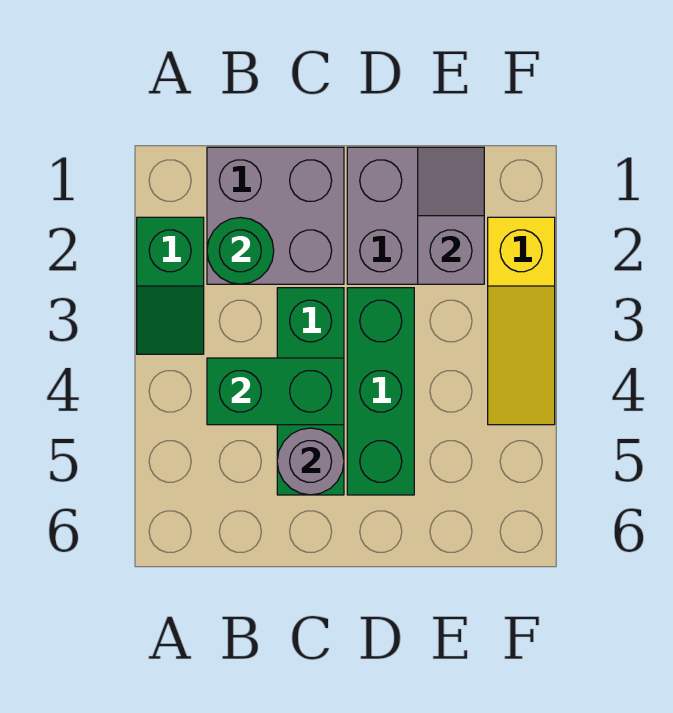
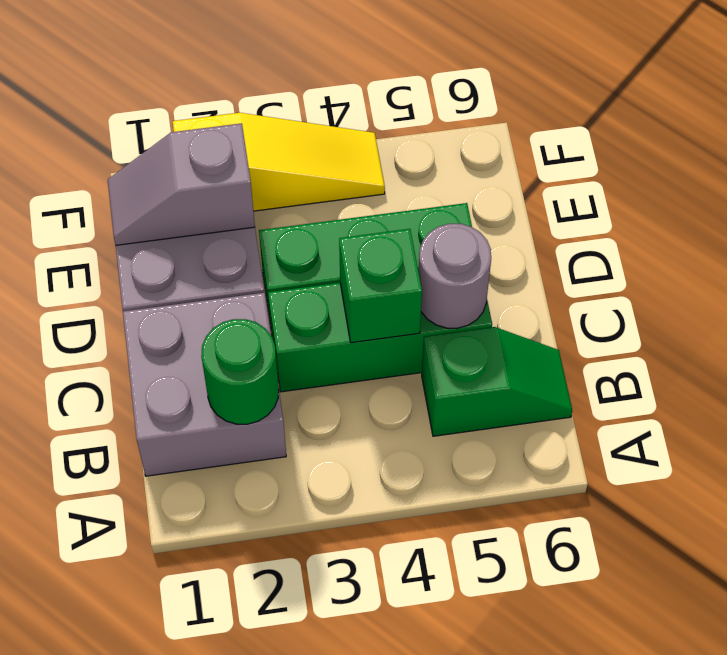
green slope A2:A3 level 1 top 2 -> green slope B5:B6 level 1 top 5
green brick B4:C4 level 2 -> green brick C4 level 2

